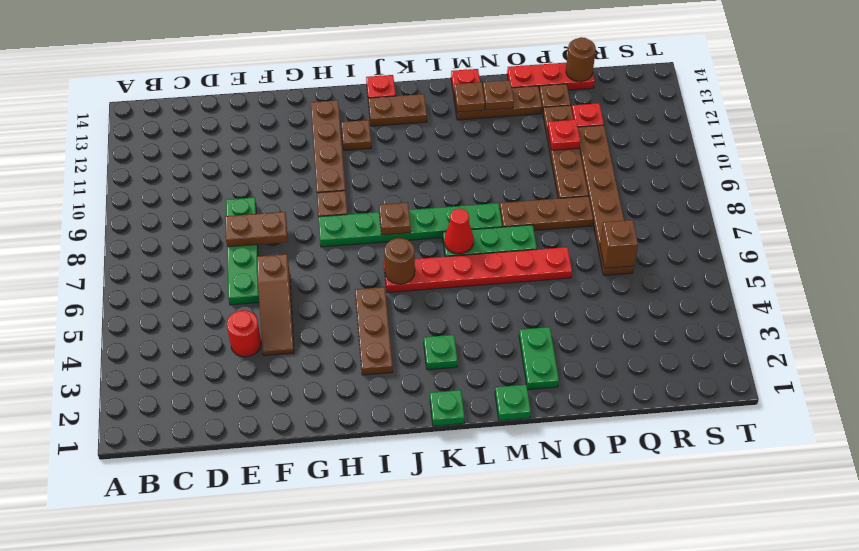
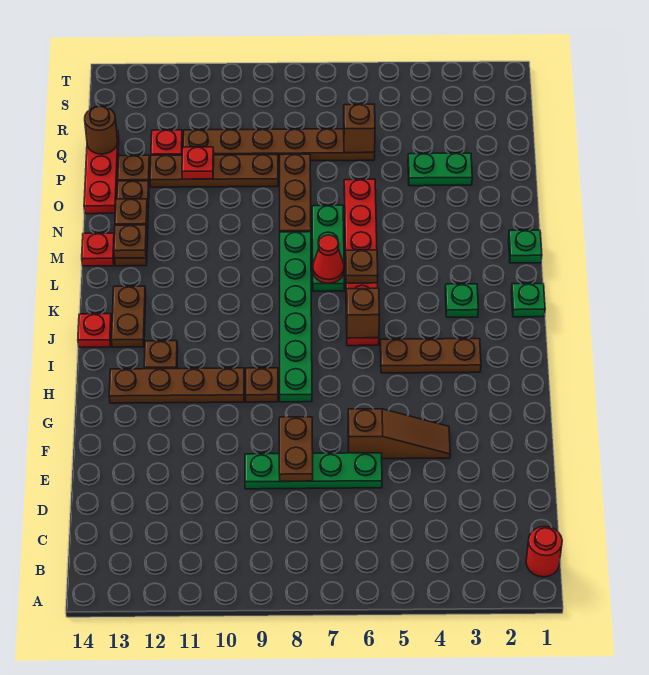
red round brick E4 level 1 -> red round brick B1 level 1
brown round brick J6 level 2 -> brown brick J6 level 2
brown plate J8 level 2 -> brown plate L6 level 2
green plate N2:N3 level 1 -> green plate P3:P4 level 1

